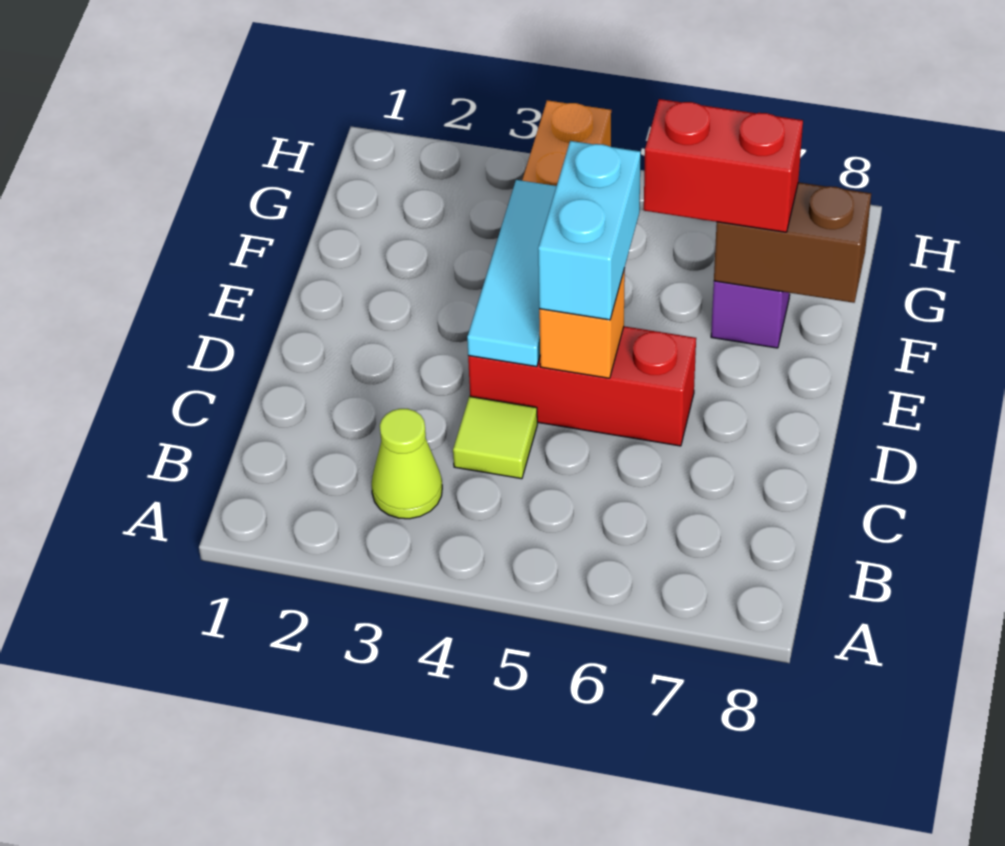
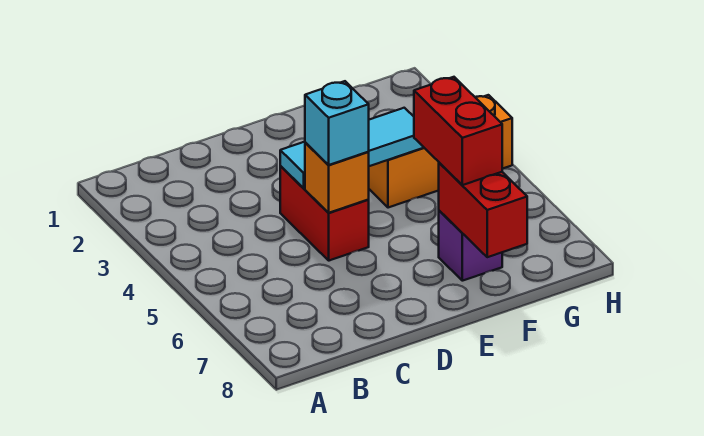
lime cone B3 level 1 -> none
lime tile C4 level 1 -> none
red brick D4:D6 level 1 -> red brick D4:D5 level 1
cyan brick D5:E5 level 3 -> cyan brick D5 level 3
brown brick F7:F8 level 2 -> red brick F7:F8 level 2

